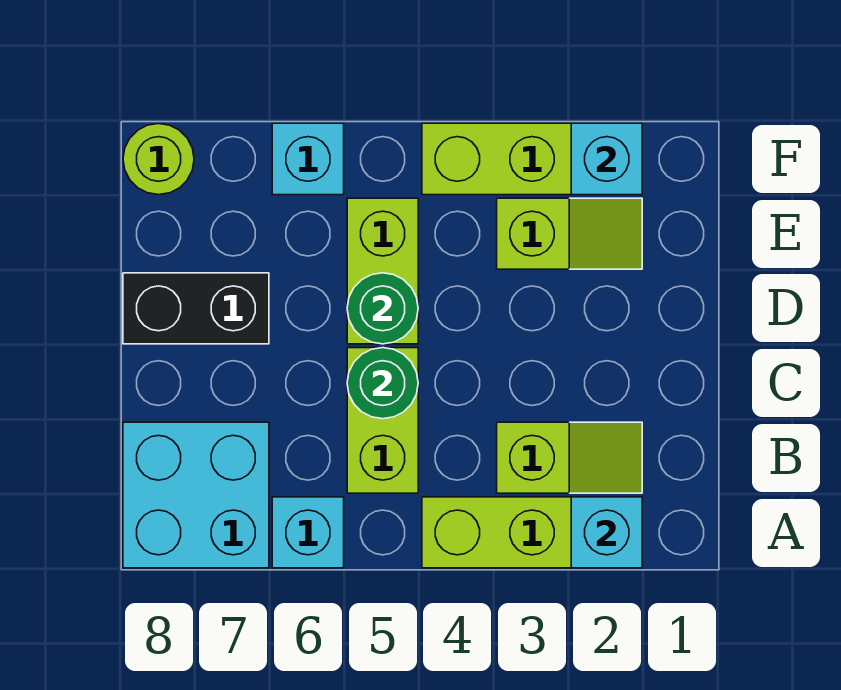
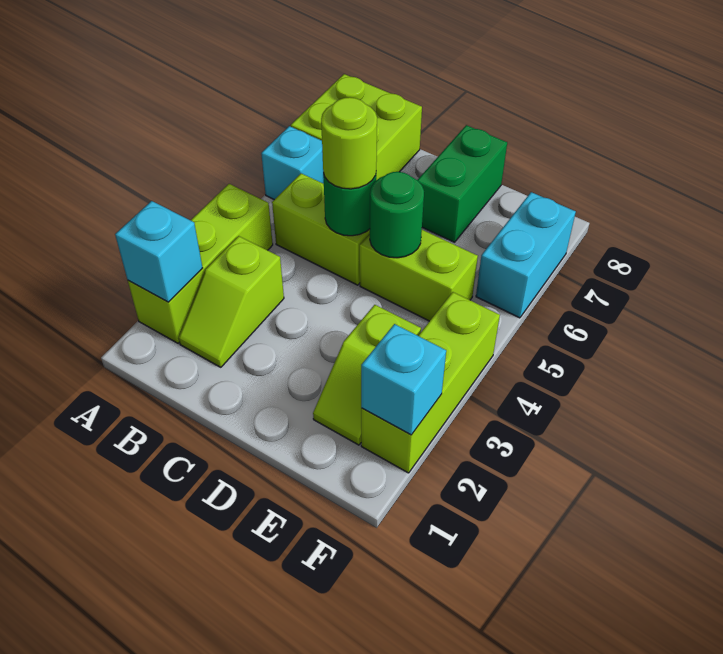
cyan brick A7:B8 level 1 -> lime brick A7:B8 level 1
black brick D7:D8 level 1 -> green brick D7:D8 level 1
cyan brick F6 level 1 -> cyan brick F6:F7 level 1
lime round brick F8 level 1 -> lime round brick C5 level 3

